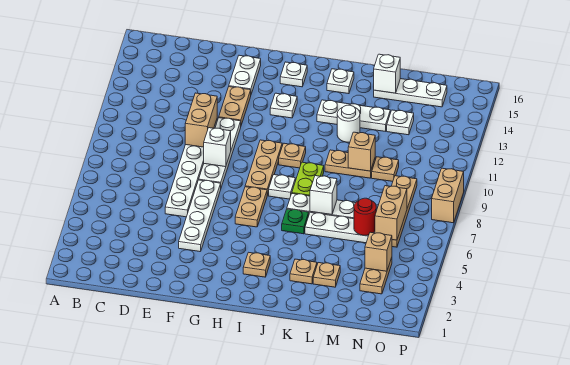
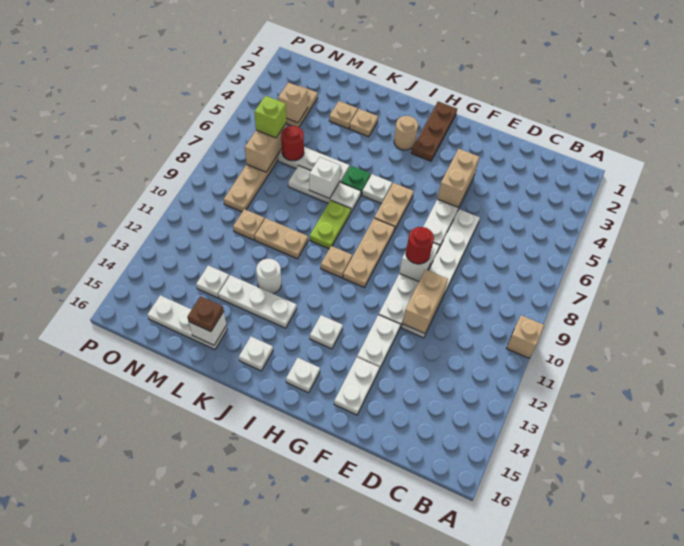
none -> red round brick F9 level 3
tan plate F12:F13 level 1 -> white plate F12:F13 level 1
none -> brown plate H1:H3 level 1
tan plate I3 level 1 -> tan round brick I3 level 1
white plate I8 level 1 -> white plate I6 level 1
tan brick L10 level 2 -> tan brick A10 level 1
none -> brown plate L15 level 3
none -> lime brick N6 level 3
tan brick P8:P9 level 1 -> tan brick F4:F5 level 2

